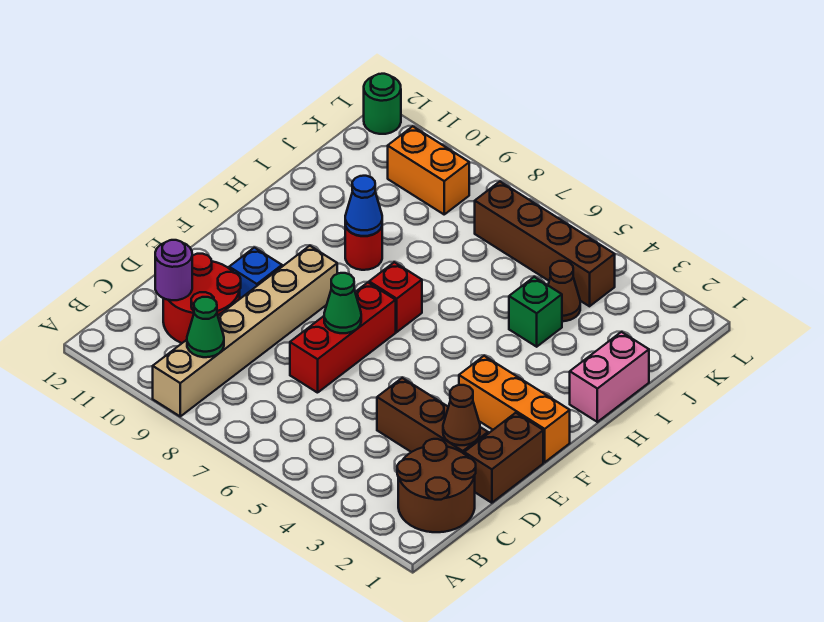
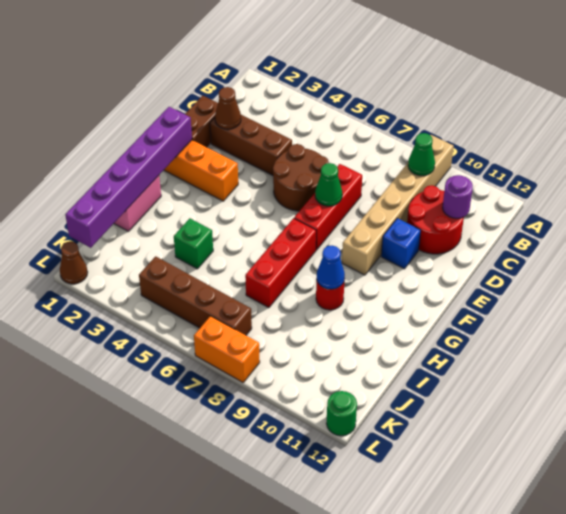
brown round brick B1:C2 level 1 -> brown round brick D5:E6 level 1
none -> purple brick F1:K1 level 2
red brick G7 level 1 -> red brick G7:I7 level 1
brown cone J4 level 1 -> brown cone L1 level 1
orange brick K9:K10 level 1 -> orange brick L7:L8 level 1

